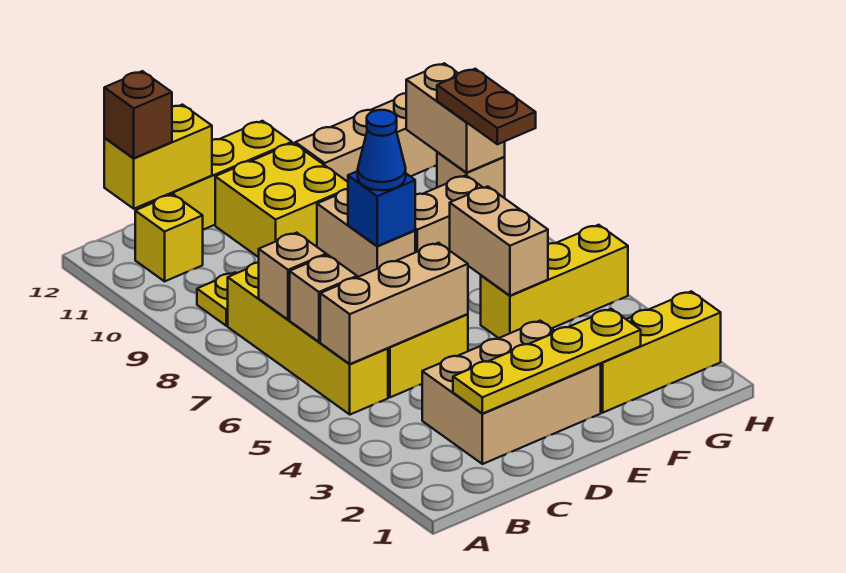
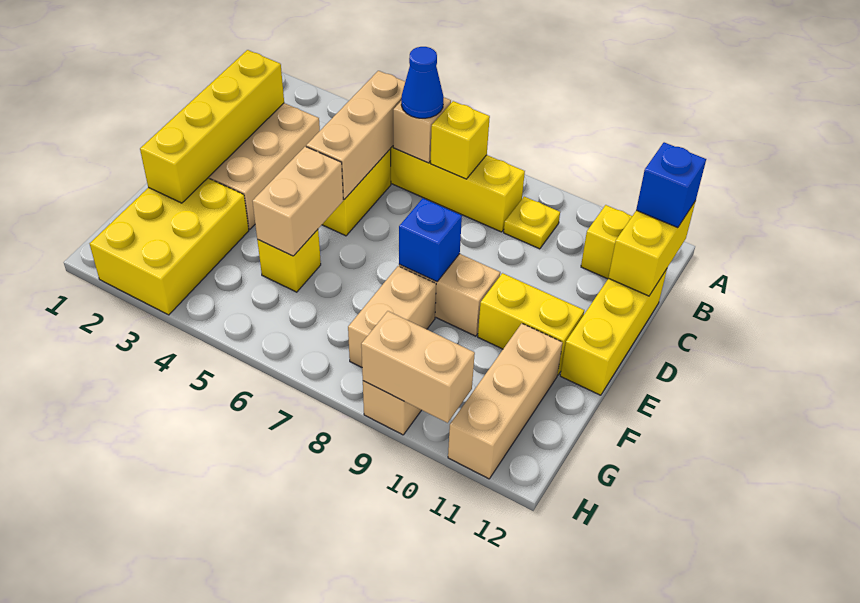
tan brick B7 level 2 -> yellow brick B7 level 2
brown brick B12 level 3 -> blue brick B12 level 3
yellow plate C2:F2 level 2 -> yellow brick C2:F2 level 2
yellow brick D10:E11 level 1 -> yellow brick E10:E11 level 1
blue cone E8 level 3 -> blue cone B6 level 3
yellow brick F2:H2 level 1 -> yellow brick F2:H3 level 1
yellow brick F5:H5 level 1 -> yellow brick F5 level 1
tan brick F5:F6 level 2 -> tan brick E5:F5 level 2
brown plate H8:H9 level 3 -> none

